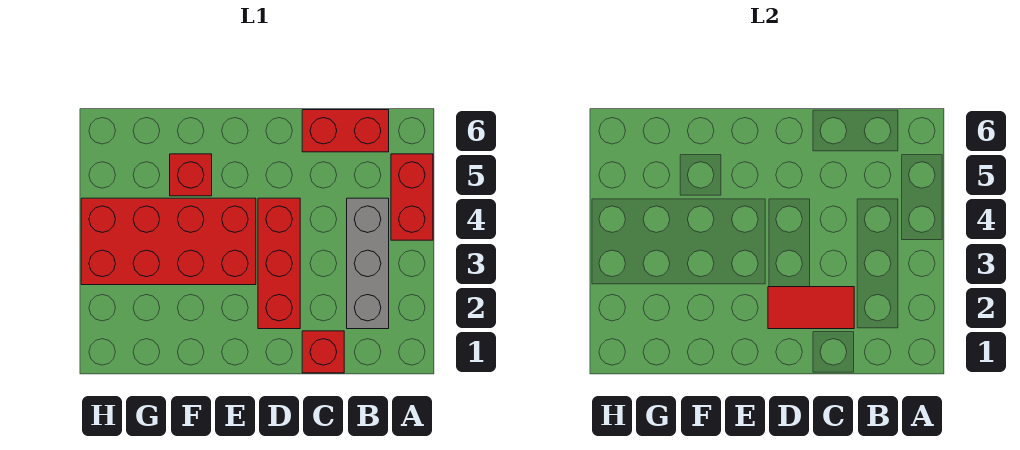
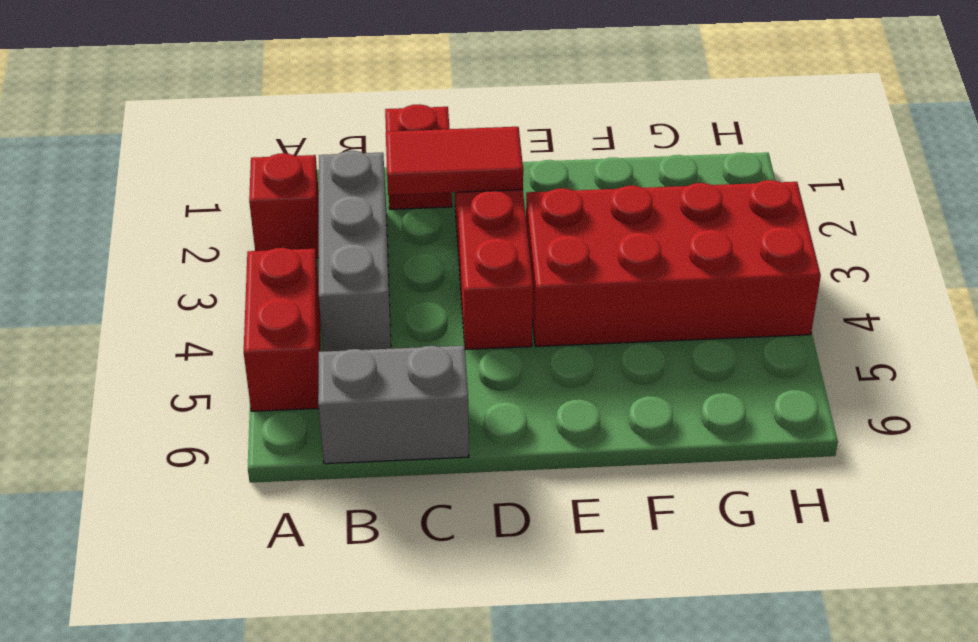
red brick B6:C6 level 1 -> grey brick B6:C6 level 1
red brick F5 level 1 -> red brick A2 level 1

